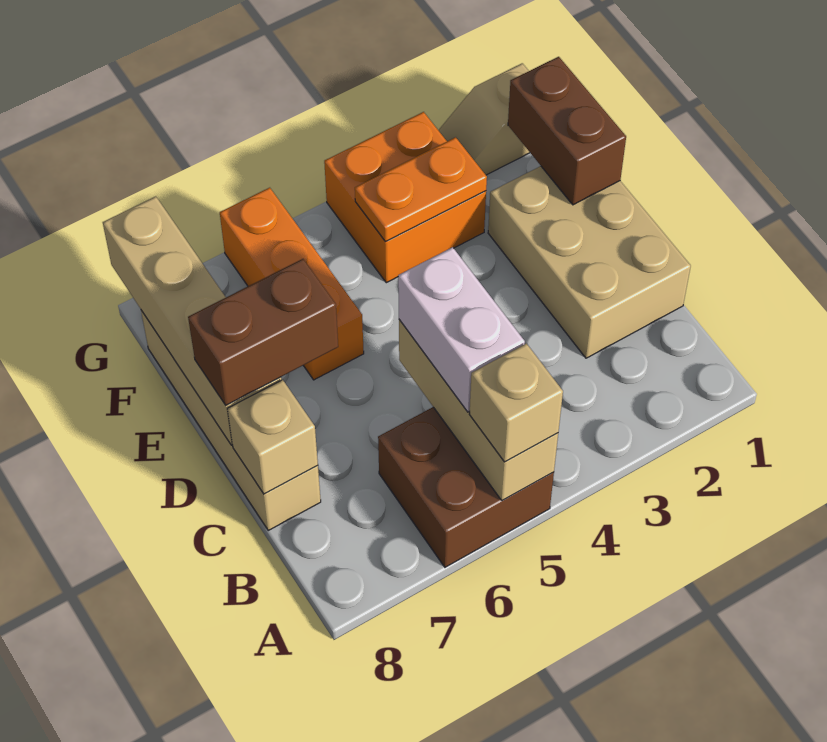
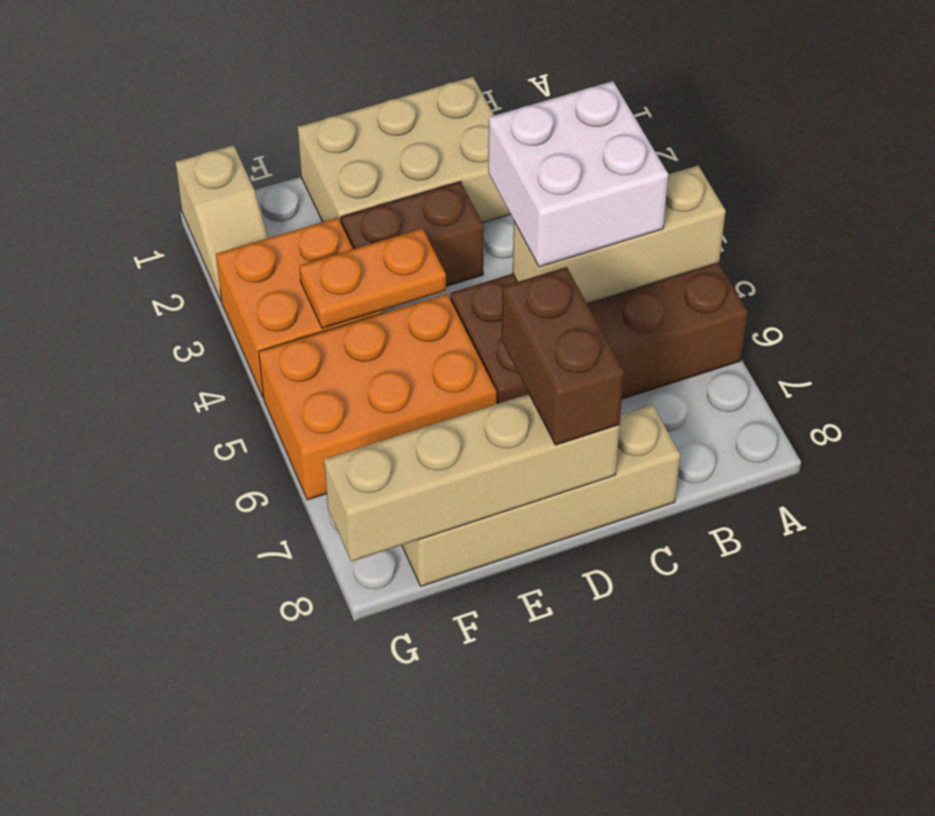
brown brick A5:B6 level 1 -> brown brick A5:D6 level 1
tan brick A5 level 3 -> none
white brick B5:C5 level 3 -> white brick B4:C5 level 3
tan brick C8 level 2 -> none
brown brick E1:F1 level 2 -> brown brick D3:E3 level 1
orange brick E6:G6 level 1 -> orange brick E5:G6 level 1
orange plate F3:F4 level 2 -> orange plate E4:F4 level 2

